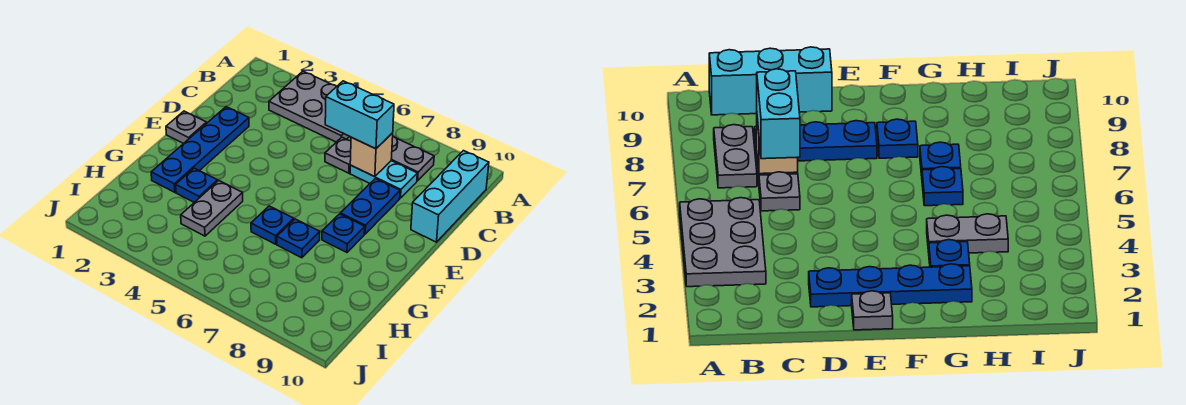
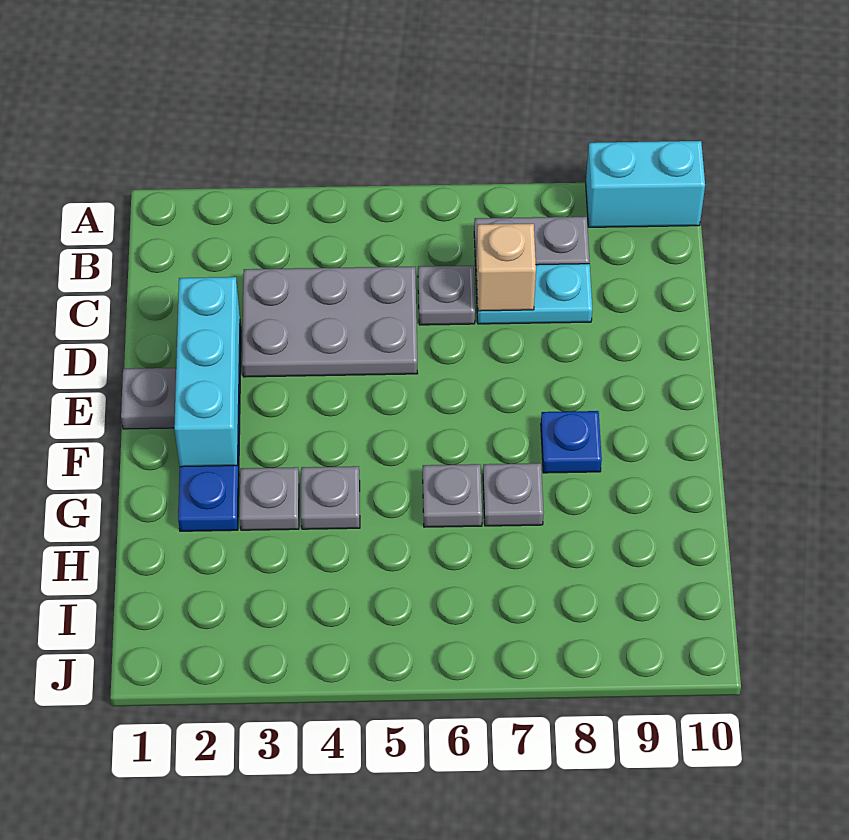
grey plate A3:B5 level 1 -> grey plate C3:D5 level 1
cyan brick B10:D10 level 1 -> cyan brick D2:F2 level 2
cyan brick C6:C7 level 3 -> cyan brick A9:A10 level 1
blue plate D8:E8 level 1 -> none
blue plate G3 level 1 -> grey plate G3 level 1
grey plate G4:H4 level 1 -> grey plate G4 level 1
blue plate G6 level 1 -> grey plate G6 level 1
blue plate G7 level 1 -> grey plate G7 level 1

